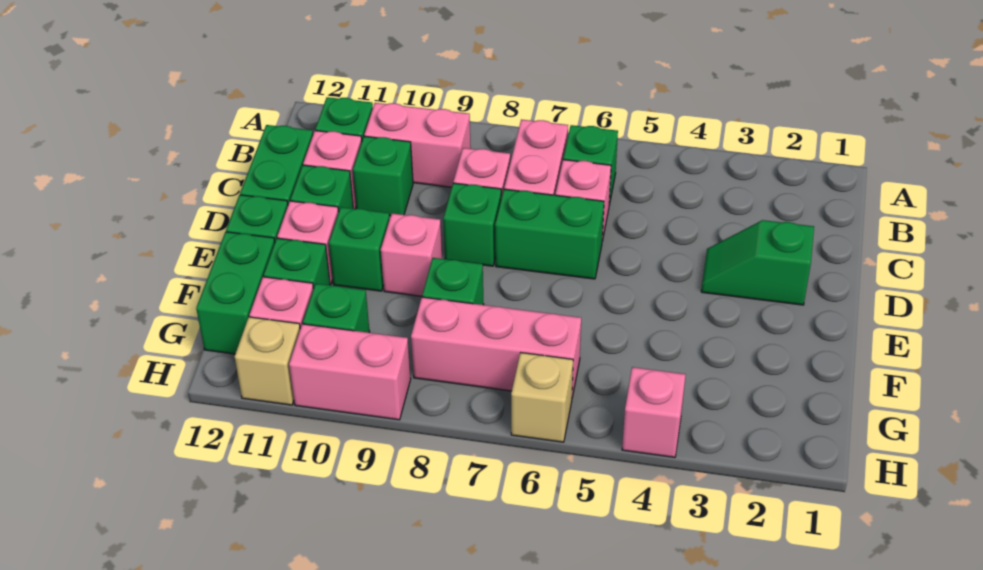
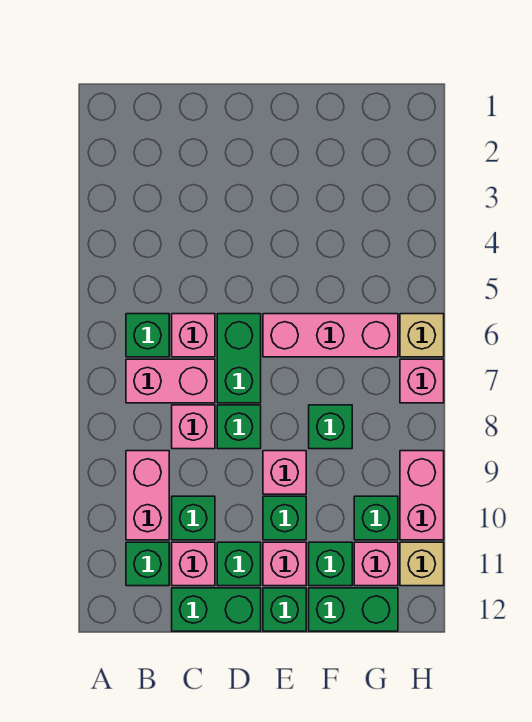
green slope D2:D3 level 1 top 2 -> none
pink brick G6:G8 level 1 -> pink brick E6:G6 level 1
pink brick H4 level 1 -> pink brick H7 level 1

